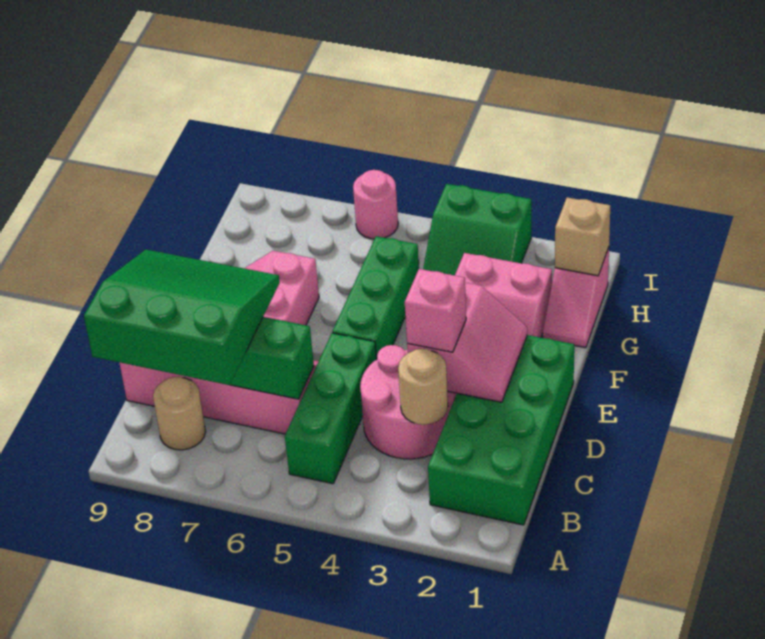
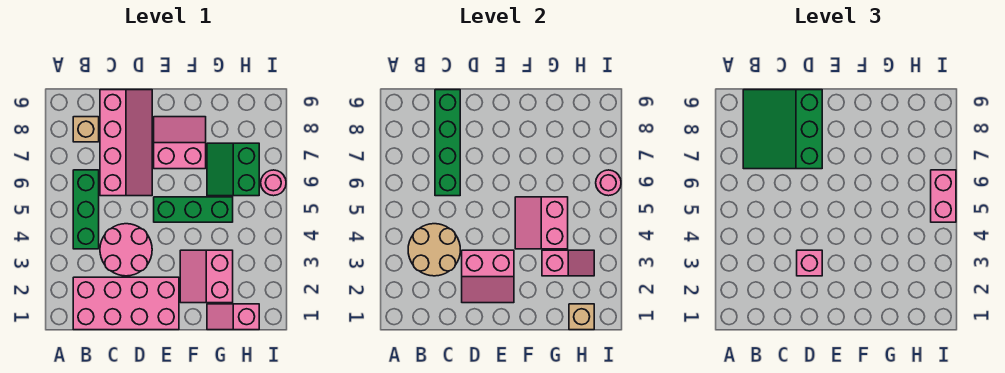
green brick B1:E2 level 1 -> pink brick B1:E2 level 1
green brick B5:D5 level 1 -> green brick B4:B6 level 1
green slope B7:D9 level 3 top B -> green slope B7:D9 level 3 top D
tan round brick B8 level 1 -> tan brick B8 level 1
tan round brick C3 level 2 -> tan round brick B3:C4 level 2
none -> pink slope F4:G5 level 2 top G
none -> pink slope G3:H3 level 2 top G
green slope H3:I4 level 1 top I -> green slope G6:H7 level 1 top H
none -> pink brick I5:I6 level 3
none -> pink round brick I6 level 2

